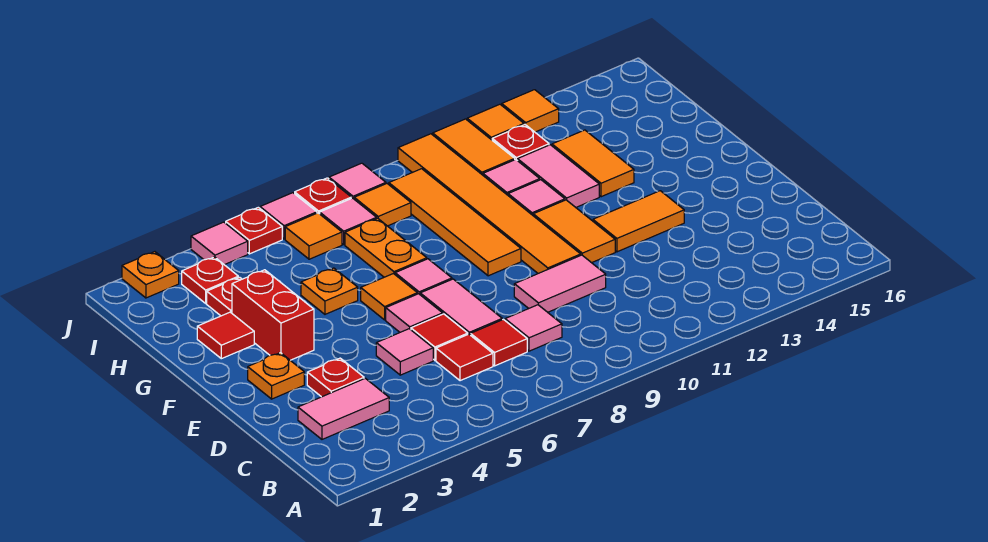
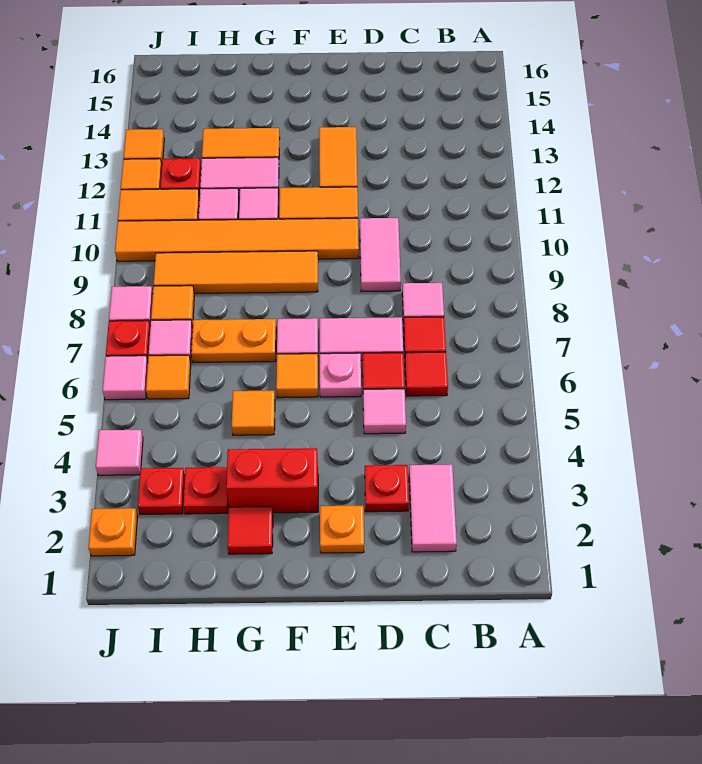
pink tile E6 level 1 -> pink plate E6 level 1
orange plate G5 level 1 -> orange tile G5 level 1
red plate J5 level 1 -> none

